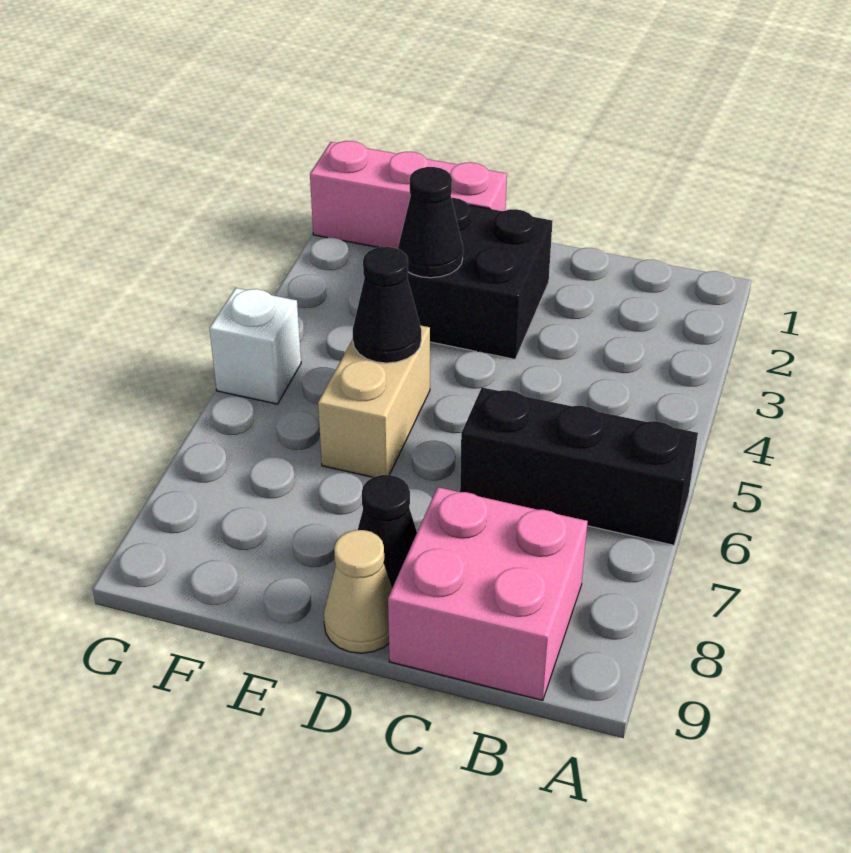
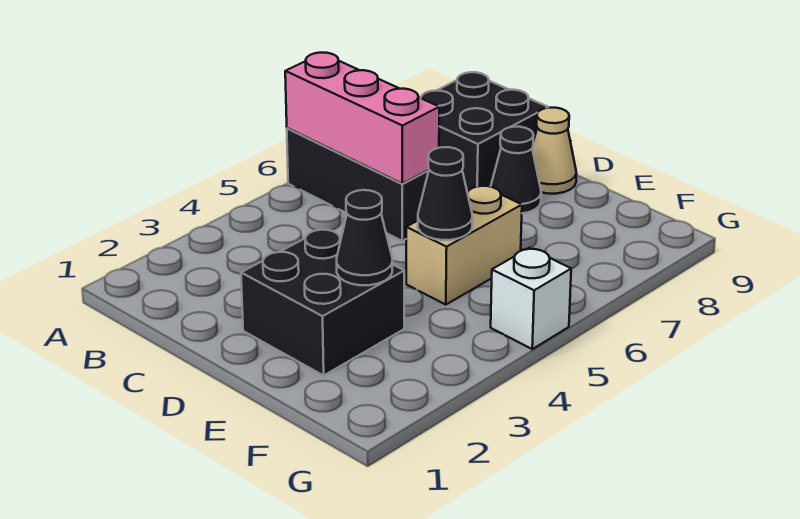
pink brick B8:C9 level 1 -> black brick B8:C9 level 1
pink brick E1:G1 level 1 -> pink brick A6:C6 level 2

